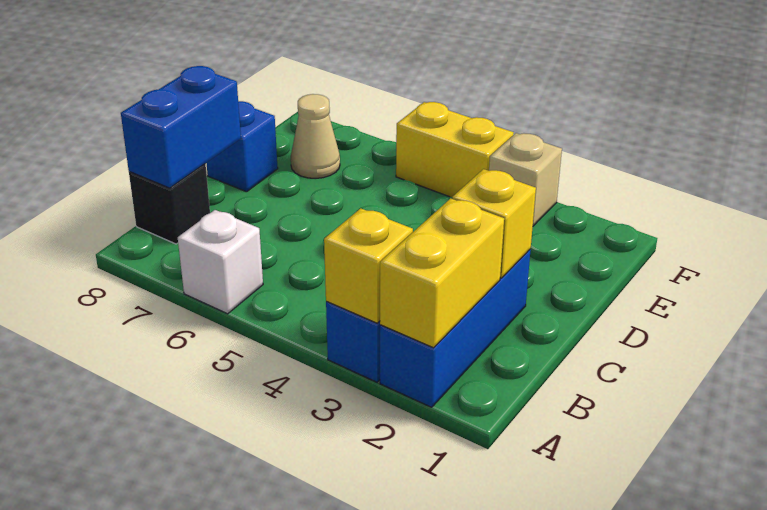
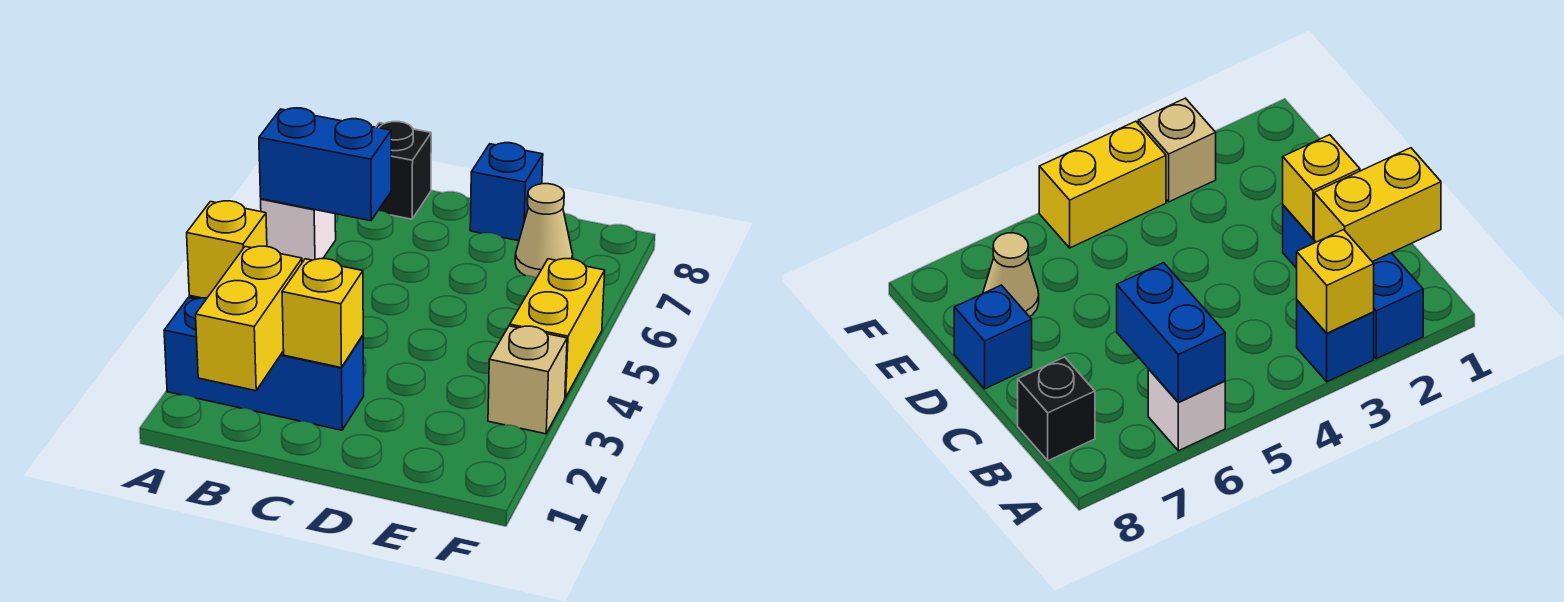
yellow brick A2:B2 level 2 -> yellow brick B1:B2 level 2
blue brick B8:C8 level 2 -> blue brick A6:B6 level 2

